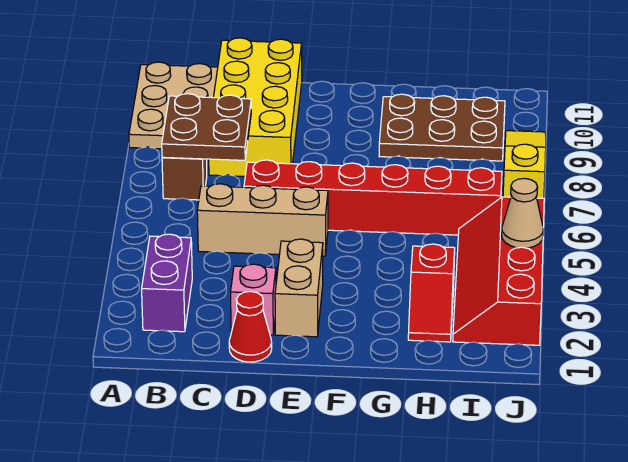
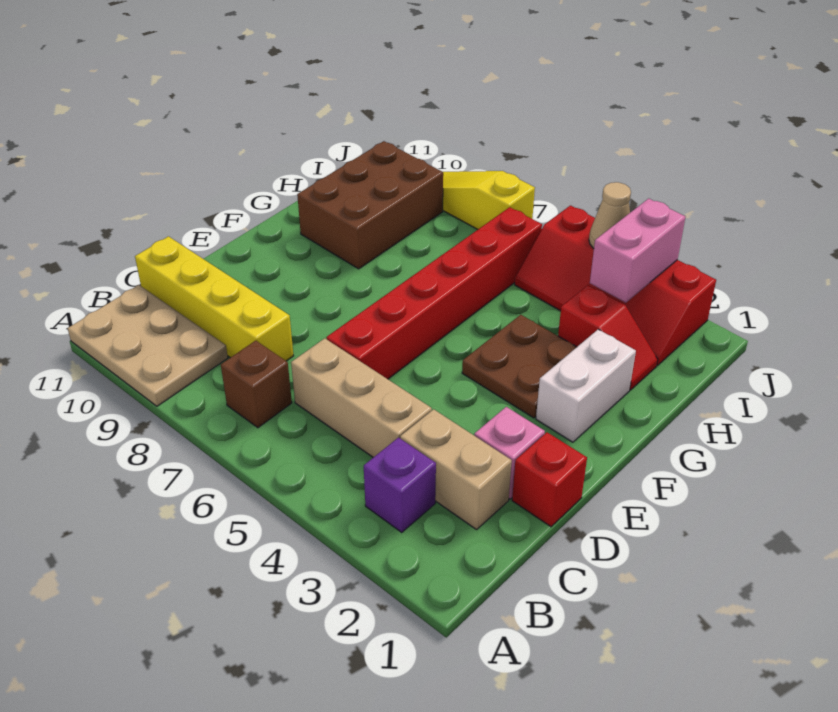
purple brick B2:B3 level 1 -> purple brick B3 level 1
brown plate B7:C8 level 2 -> brown plate F3:G4 level 1
tan brick C5:E5 level 1 -> tan brick C4:C6 level 1
yellow brick C8:D11 level 1 -> yellow brick C8:C11 level 1
red cone D1 level 1 -> red brick D1 level 1
tan brick E2:E3 level 1 -> tan brick C2:C3 level 1
none -> white brick F2:G2 level 1
brown plate G9:I10 level 1 -> brown brick G9:I10 level 1
none -> pink brick I3:J3 level 2

